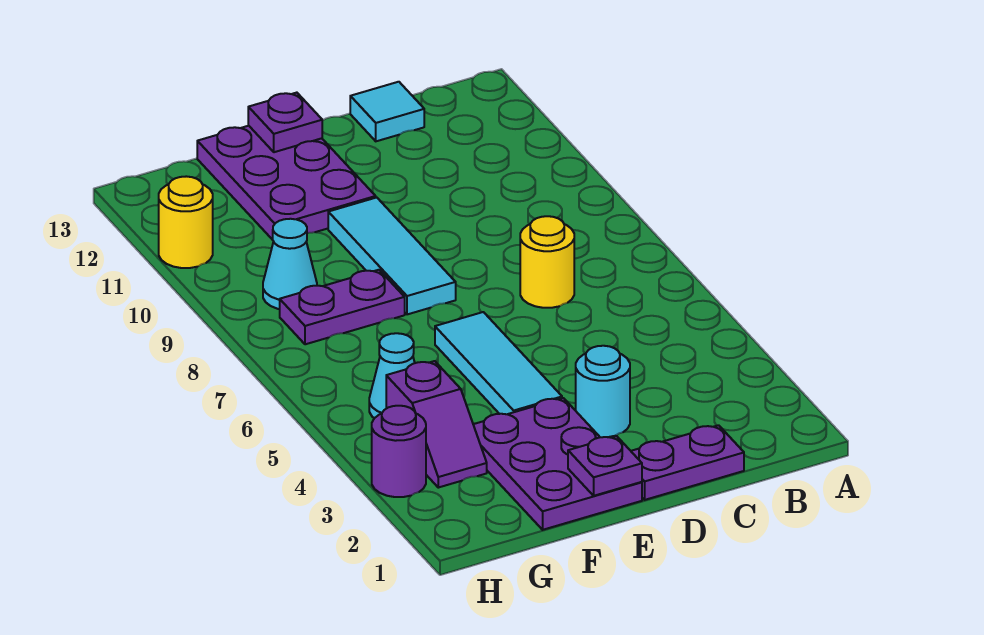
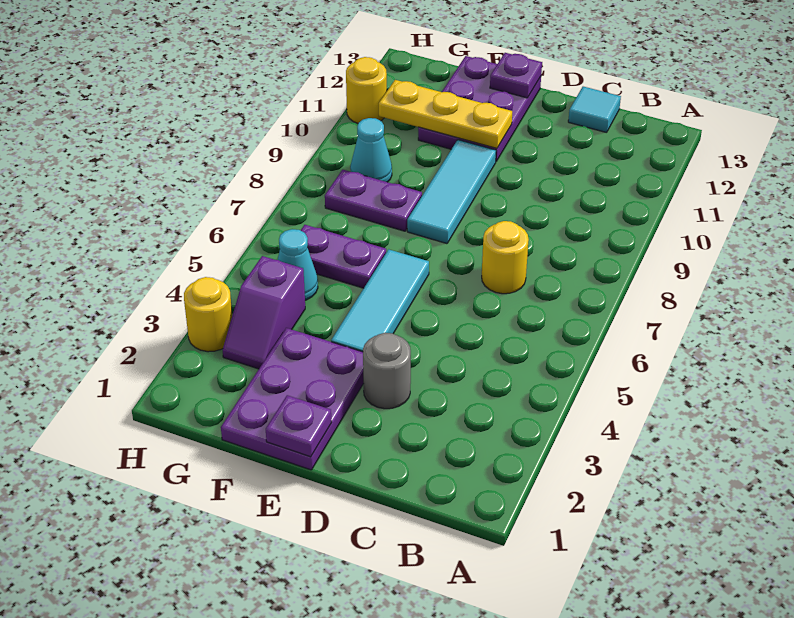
purple plate C1:D1 level 1 -> purple plate F6:G6 level 1
cyan round brick D3 level 1 -> grey round brick D3 level 1
none -> yellow plate E11:G11 level 2
purple round brick H3 level 1 -> yellow round brick H3 level 1

